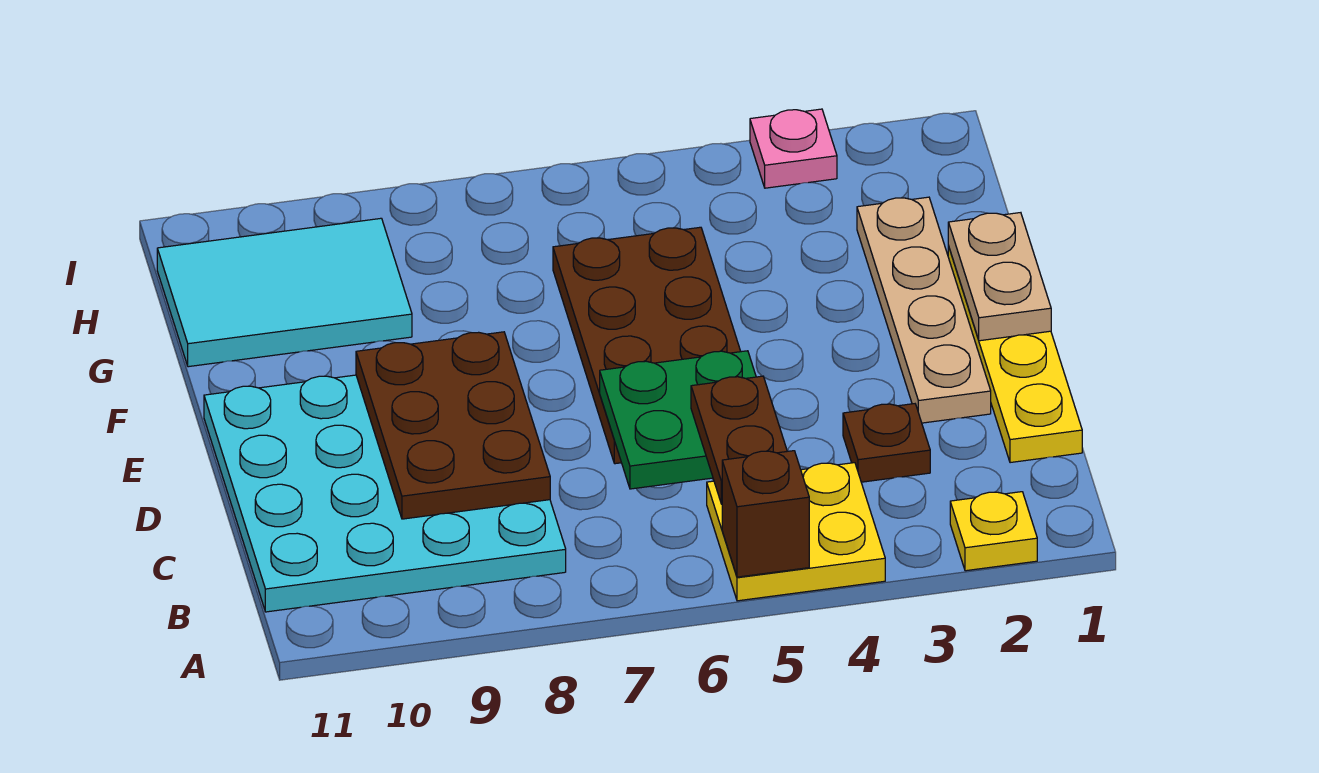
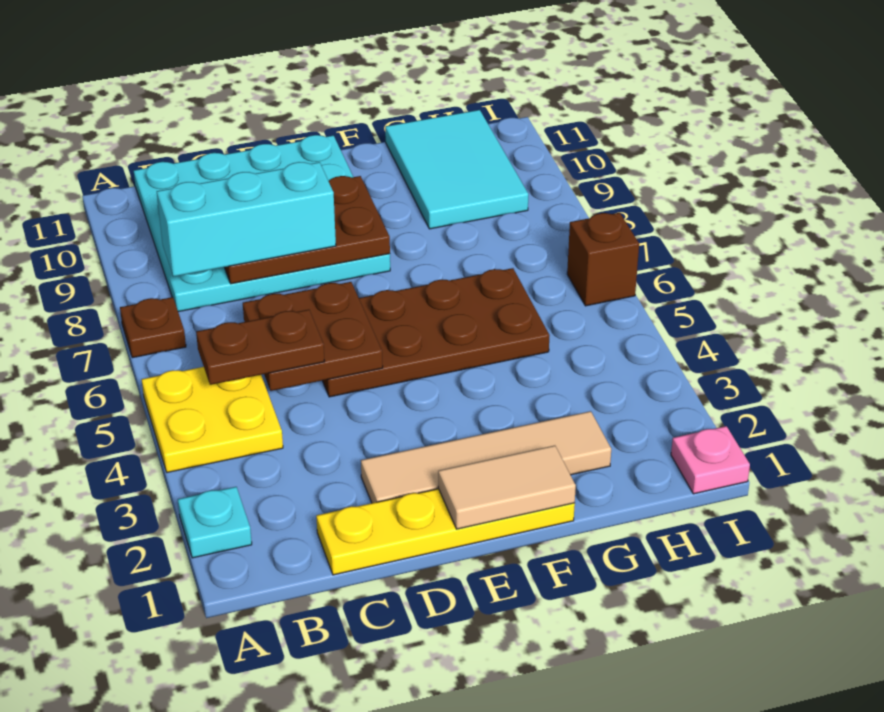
yellow plate A2 level 1 -> cyan plate A2 level 1
brown brick A5 level 2 -> brown brick I6 level 1
none -> cyan brick B8:D8 level 3
brown plate C3 level 1 -> brown plate A7 level 1
green plate C5:D6 level 2 -> brown plate C5:D6 level 2
tan plate D2:G2 level 1 -> tan tile D2:G2 level 1
tan plate E1:F1 level 2 -> tan tile E1:F1 level 2
pink plate I3 level 1 -> pink plate I1 level 1

